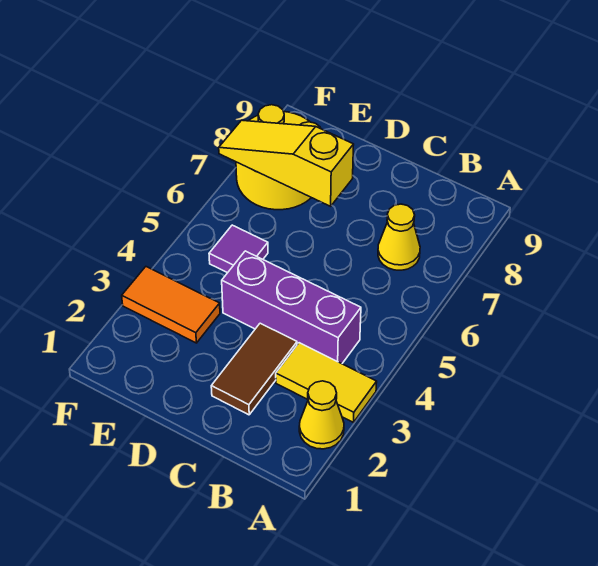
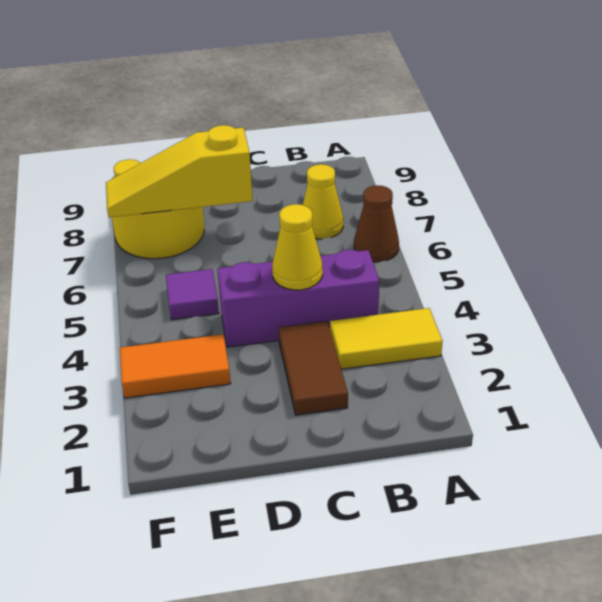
yellow cone A2 level 1 -> yellow cone C4 level 2
none -> brown cone A6 level 1

